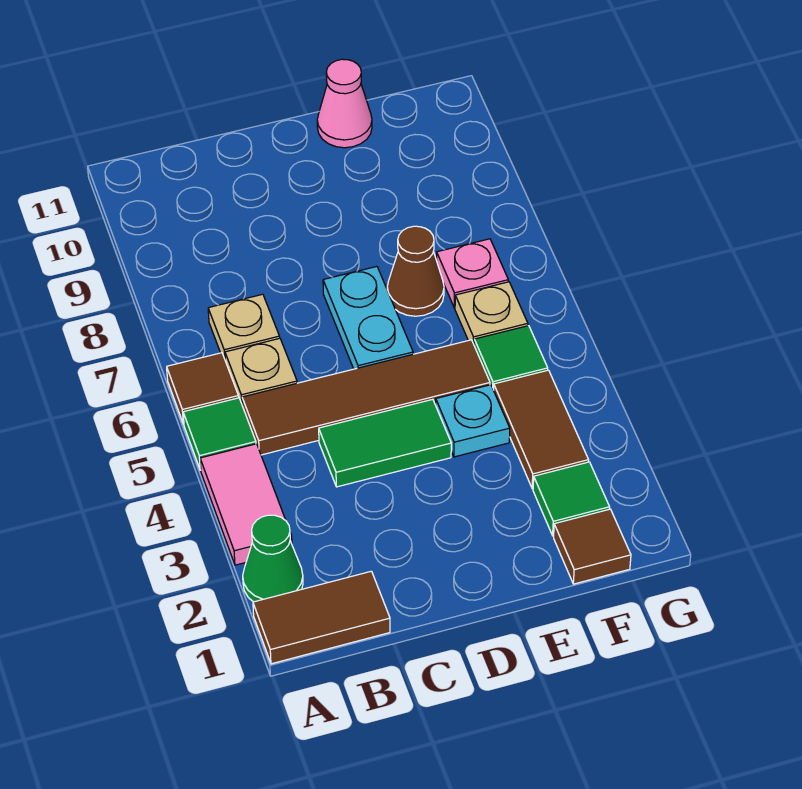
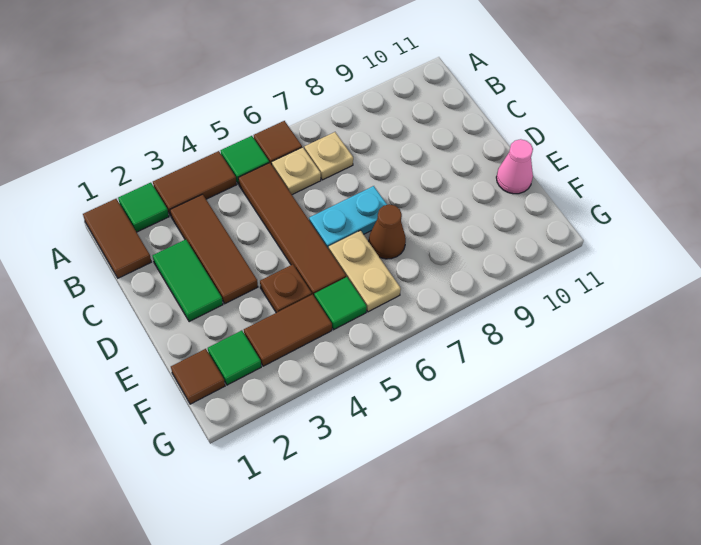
green cone A2 level 1 -> green tile A2 level 1
pink tile A3:A4 level 1 -> brown tile A3:A4 level 1
none -> brown tile B3:D3 level 1
green tile C4:D4 level 1 -> green tile C2:D2 level 1
cyan plate E4 level 1 -> brown plate E4 level 1
tan plate F6 level 1 -> tan plate E6:F6 level 1
pink plate F7 level 1 -> none

